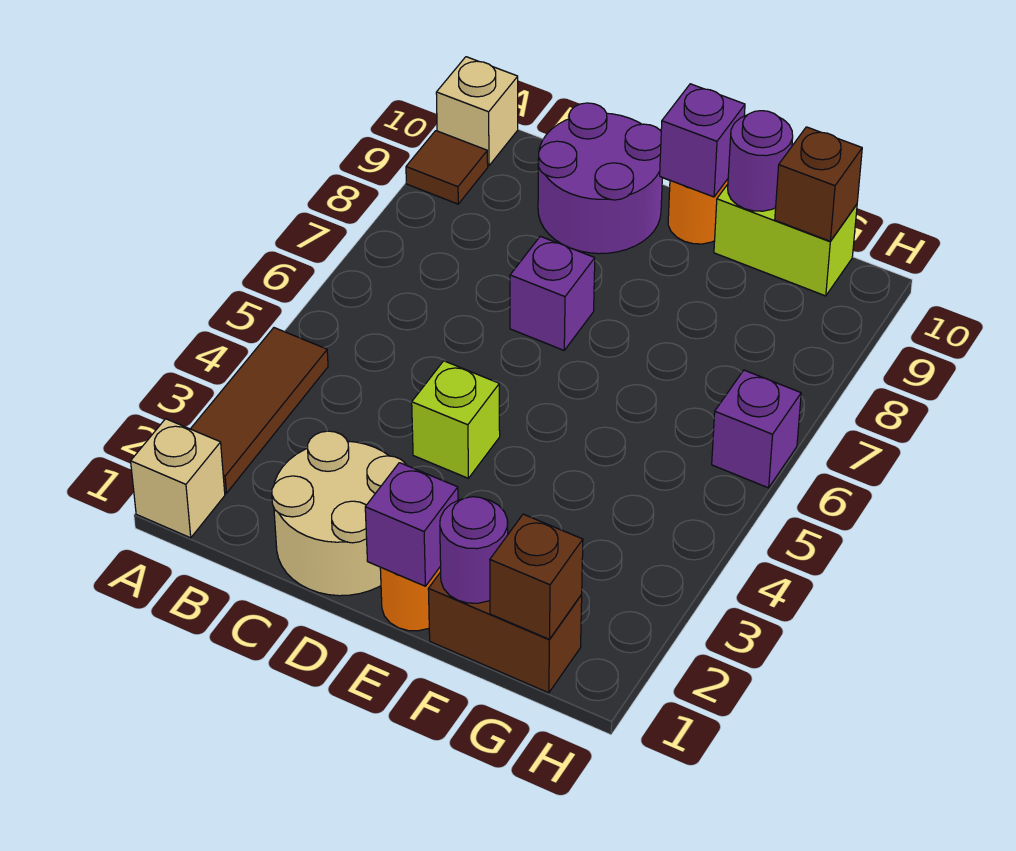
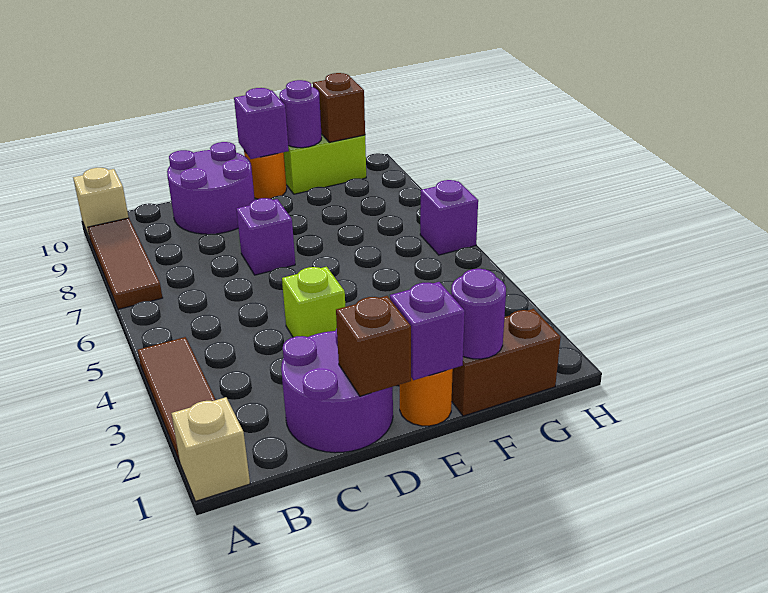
brown tile A9 level 1 -> brown tile A7:A9 level 1
tan round brick C1:D2 level 1 -> purple round brick C1:D2 level 1
brown brick G1 level 2 -> brown brick D1 level 2

